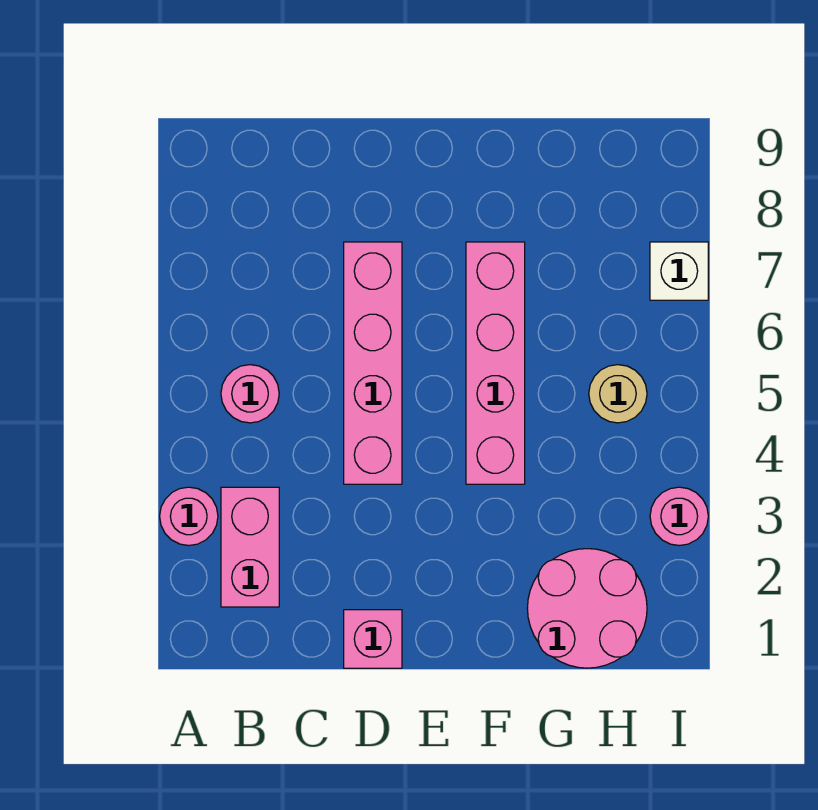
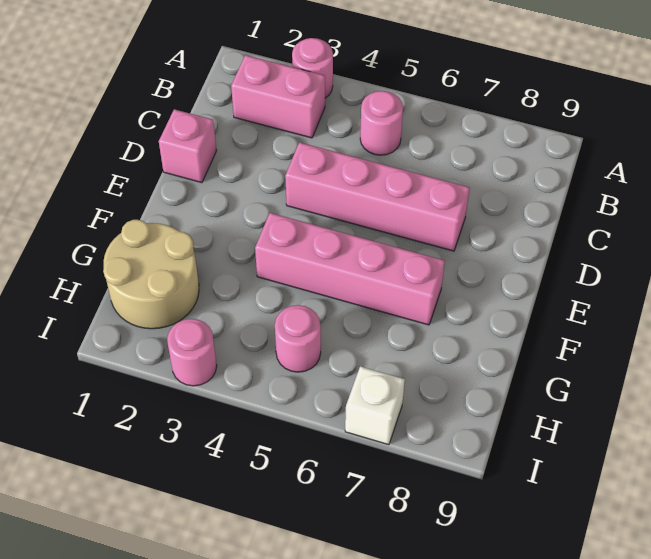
pink round brick G1:H2 level 1 -> tan round brick G1:H2 level 1
tan round brick H5 level 1 -> pink round brick H5 level 1

